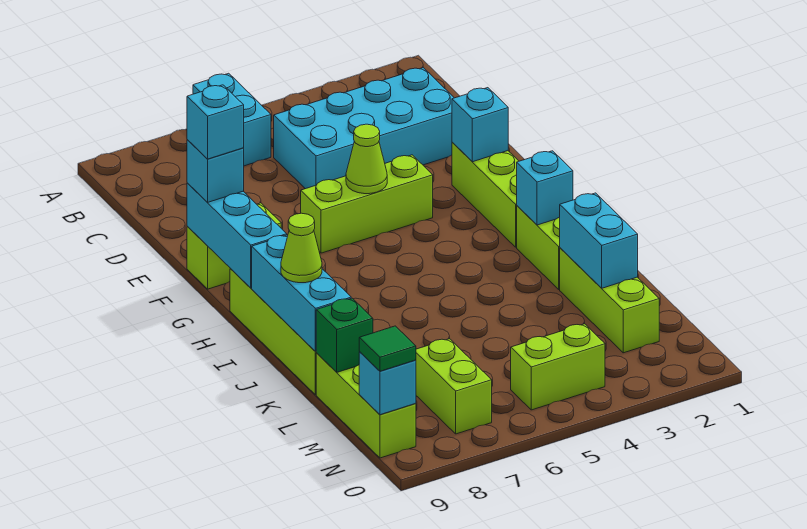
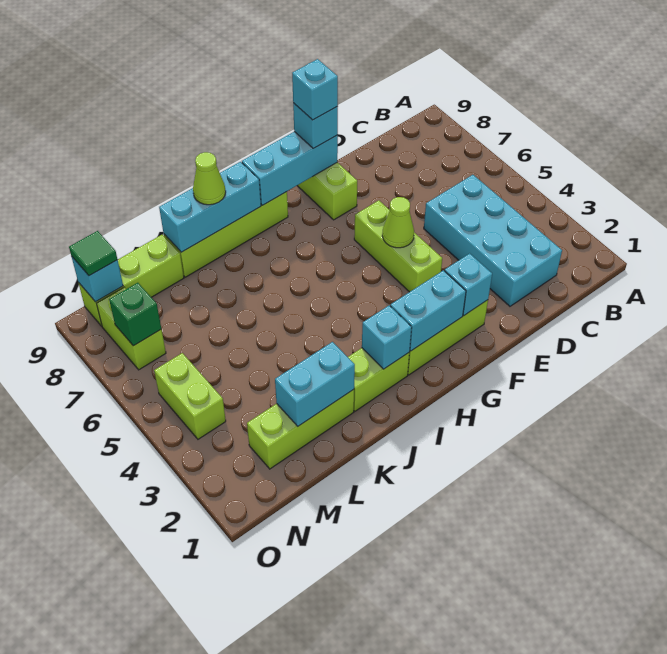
cyan brick A6:B6 level 1 -> cyan brick G2:H2 level 2
green brick L9 level 2 -> green brick N7 level 2
lime brick M7:N7 level 1 -> lime brick N7:N8 level 1

